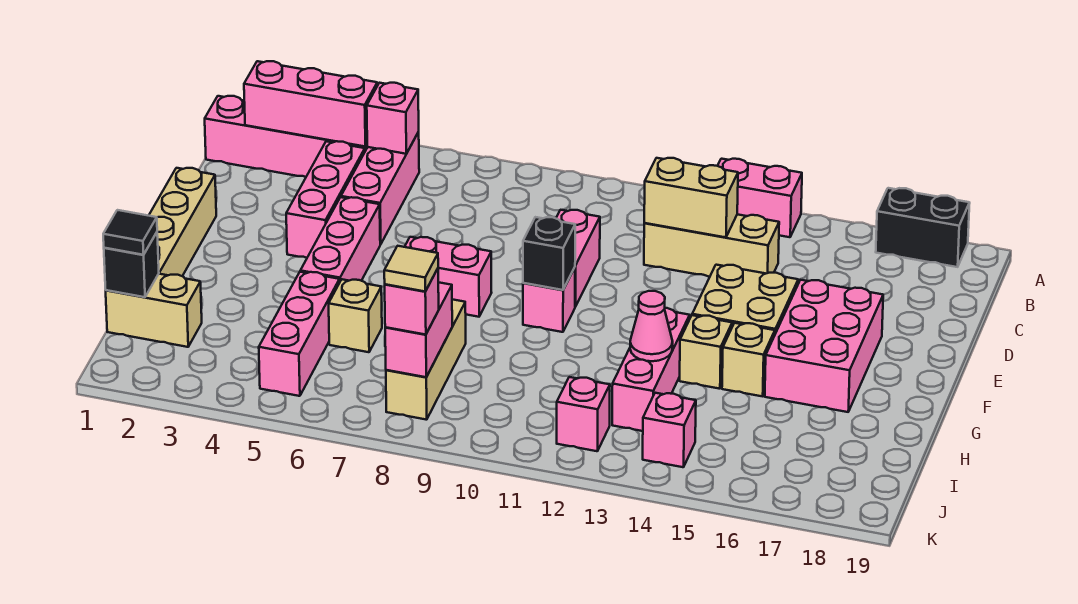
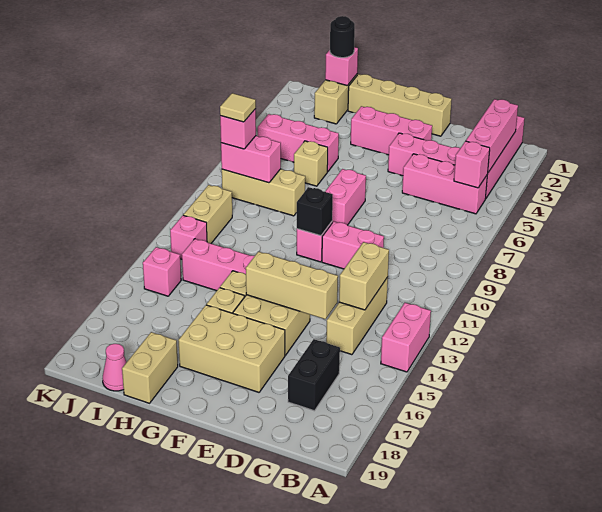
black brick A17:A18 level 1 -> black brick C16:C17 level 1
none -> tan brick D14:F14 level 2
pink brick E5:G5 level 1 -> pink brick E3:G3 level 1
pink brick E16:G17 level 1 -> tan brick E16:G17 level 1
pink cone H13 level 2 -> pink cone I19 level 1
none -> tan brick H18:H19 level 1
black brick I1 level 2 -> pink brick I1 level 2
black tile I1 level 3 -> black round brick I1 level 3
none -> tan brick J10:J11 level 1

